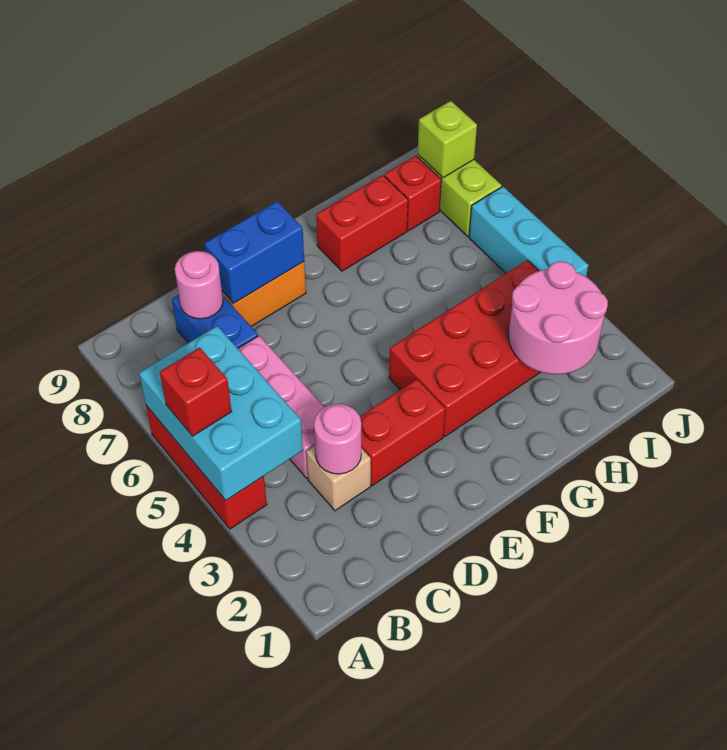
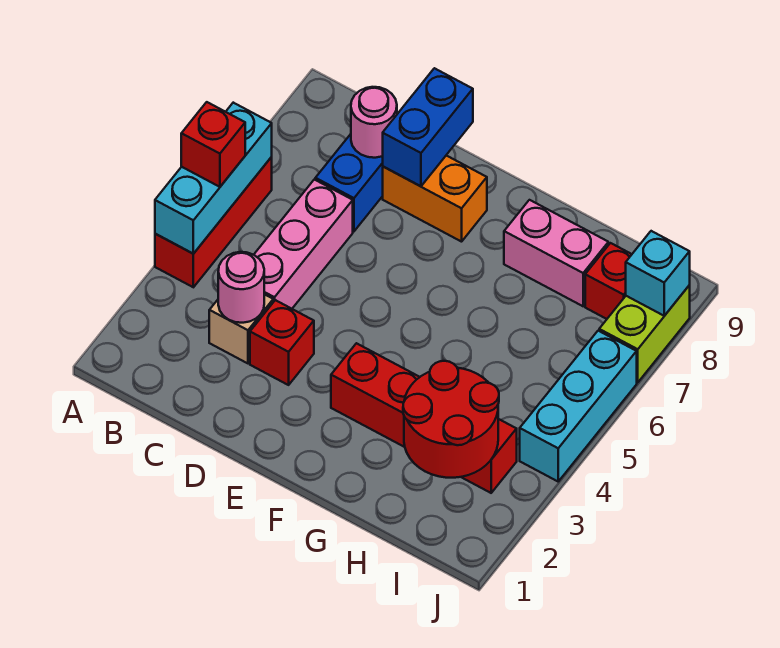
cyan brick A4:B6 level 2 -> cyan brick A4:A6 level 2
red brick D3:E3 level 1 -> red brick D3 level 1
blue brick D8:E8 level 2 -> blue brick D8:D9 level 2
red brick F3:I4 level 1 -> red brick F3:I3 level 1
red brick G8:H8 level 1 -> pink brick G8:H8 level 1
pink round brick H2:I3 level 2 -> red round brick H2:I3 level 2
lime brick J8 level 2 -> cyan brick J8 level 2

